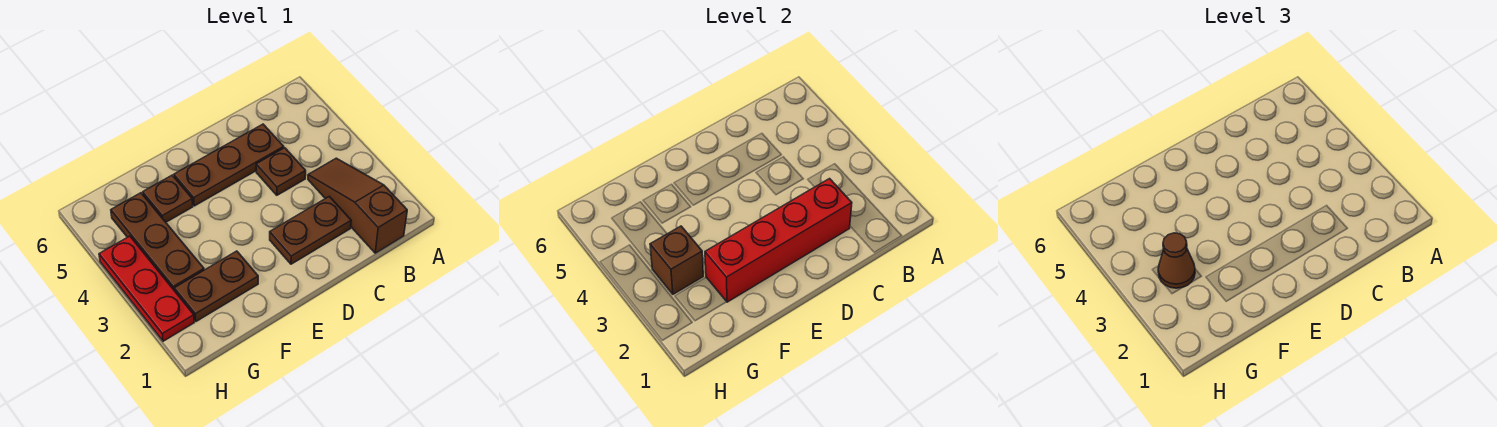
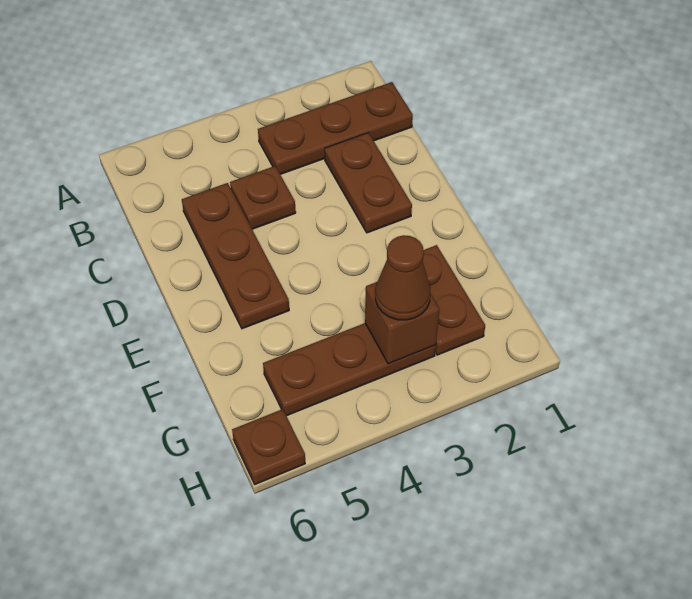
brown slope B1:B3 level 1 top 1 -> brown plate B1:B3 level 1
red brick C2:F2 level 2 -> none
brown plate F5 level 1 -> brown plate H6 level 1
red plate H2:H4 level 1 -> none

